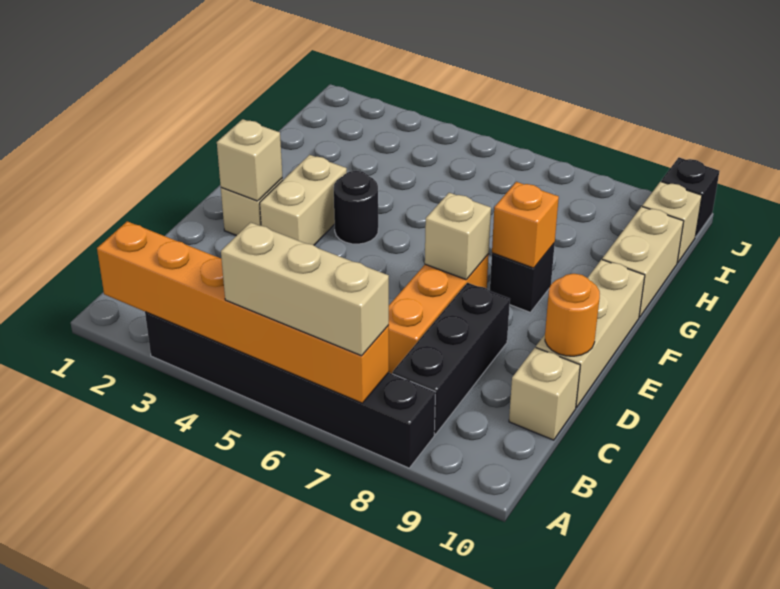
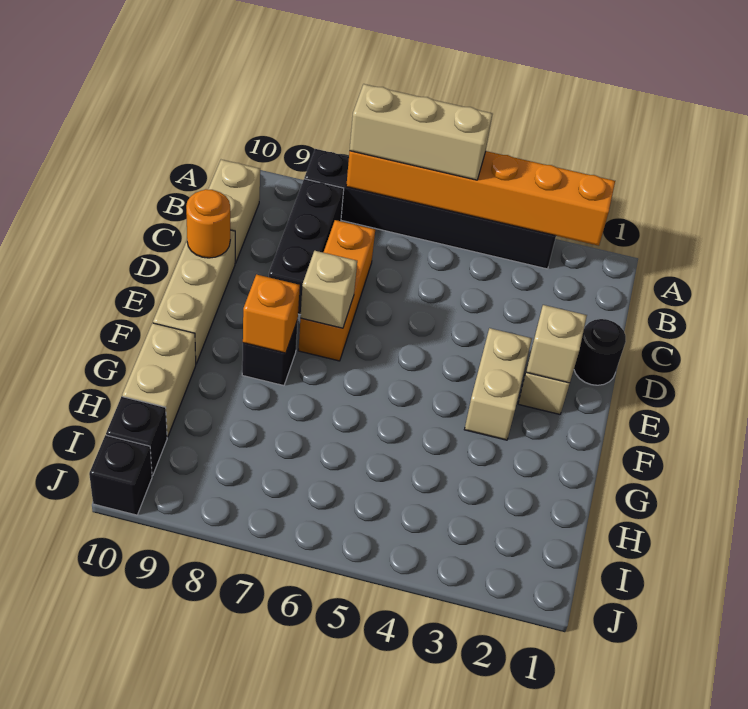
tan brick C10 level 1 -> tan brick B10:C10 level 1
black round brick F4 level 1 -> black round brick D1 level 1
tan brick I10 level 1 -> black brick I10 level 1

